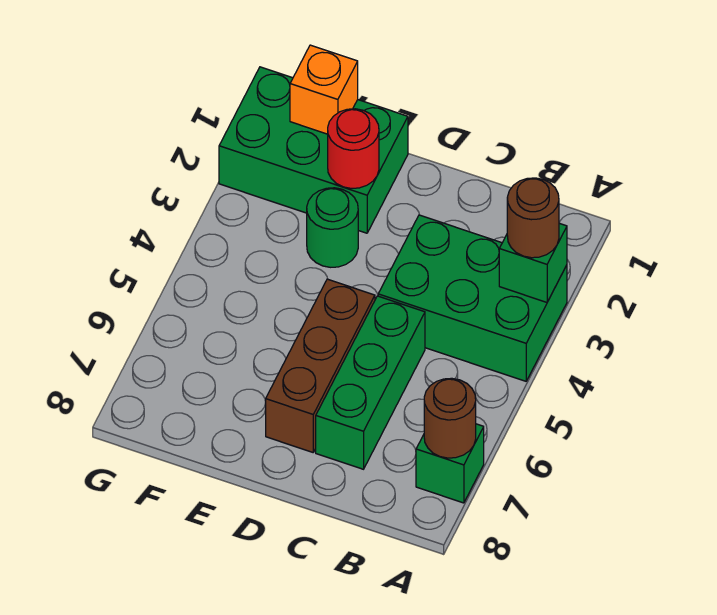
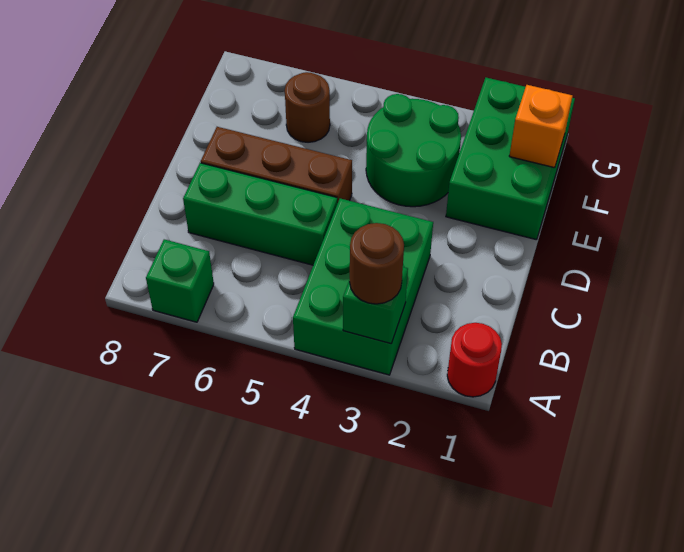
brown round brick A7 level 2 -> brown round brick F6 level 1
red round brick E2 level 2 -> red round brick A1 level 1
green round brick E3 level 1 -> green round brick E3:F4 level 1

